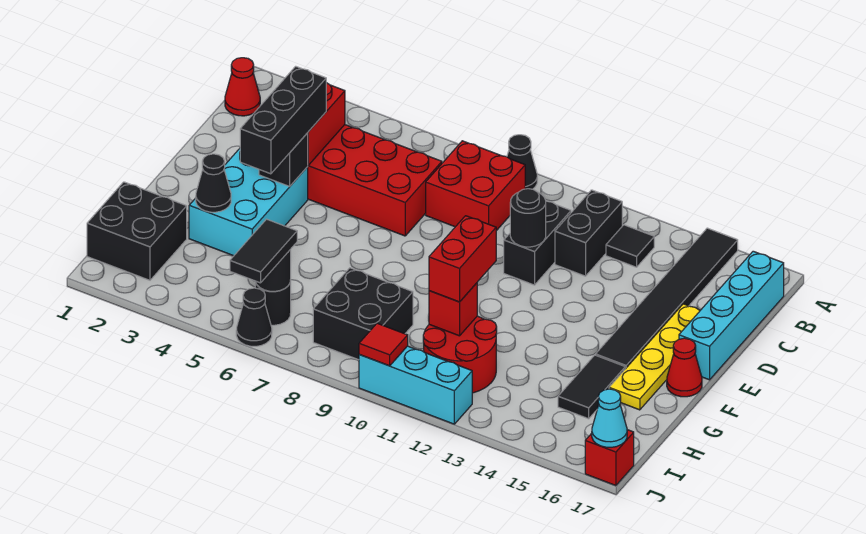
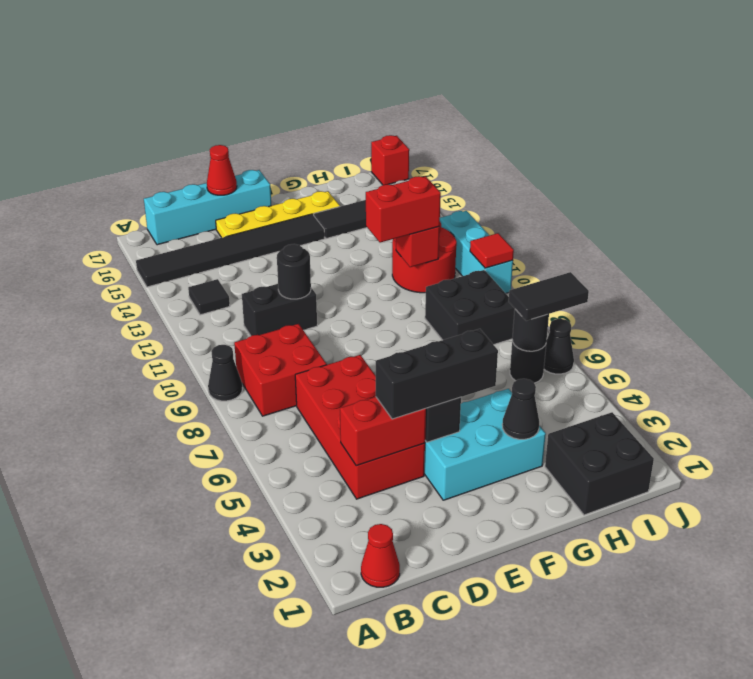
black brick B12:C12 level 1 -> none
red cone F17 level 1 -> red cone D17 level 2
cyan cone J17 level 2 -> none

